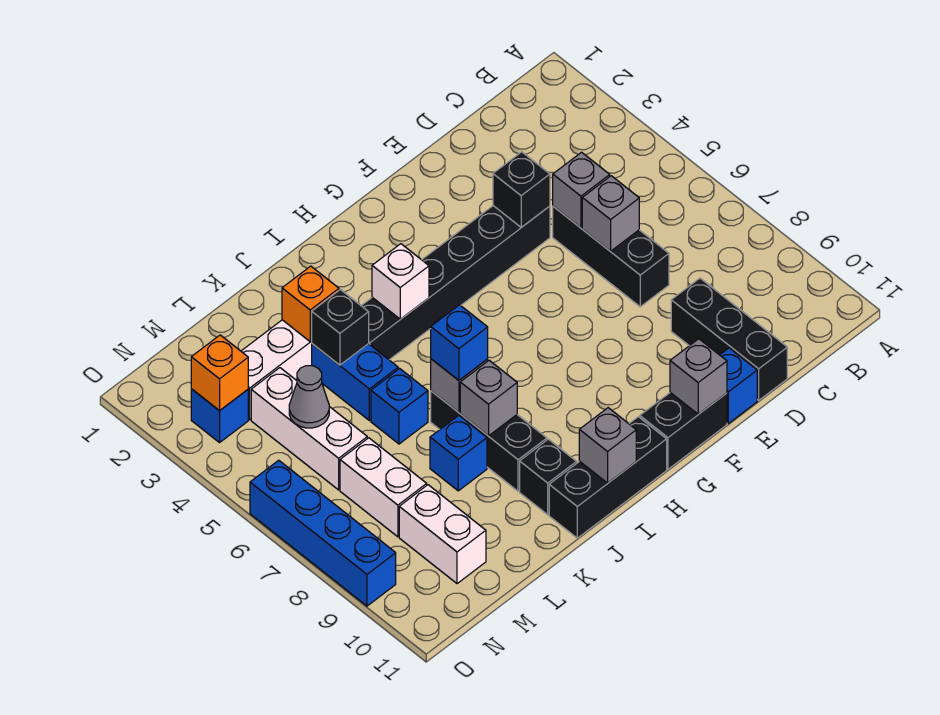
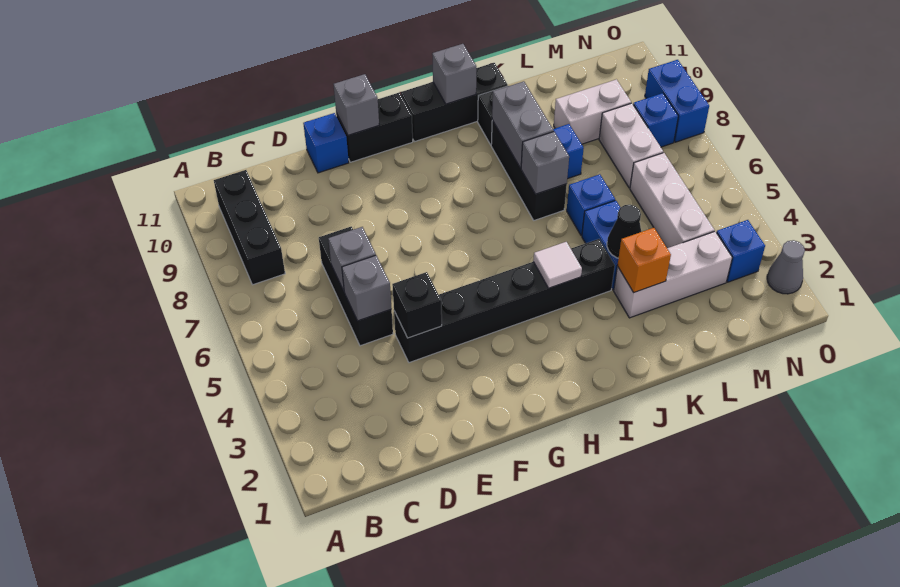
black brick D9:D11 level 1 -> black brick B8:B10 level 1
white brick I4 level 2 -> white tile I4 level 2
blue brick J7 level 3 -> blue brick N8 level 1
grey brick J8 level 2 -> grey brick J8:J9 level 2
black brick K4 level 2 -> black cone K4 level 2
grey cone M5 level 2 -> grey cone O2 level 1
white brick M9:M10 level 1 -> white brick L9:M9 level 1
orange brick N3 level 2 -> none
blue brick O6:O9 level 1 -> blue brick O8:O9 level 1

